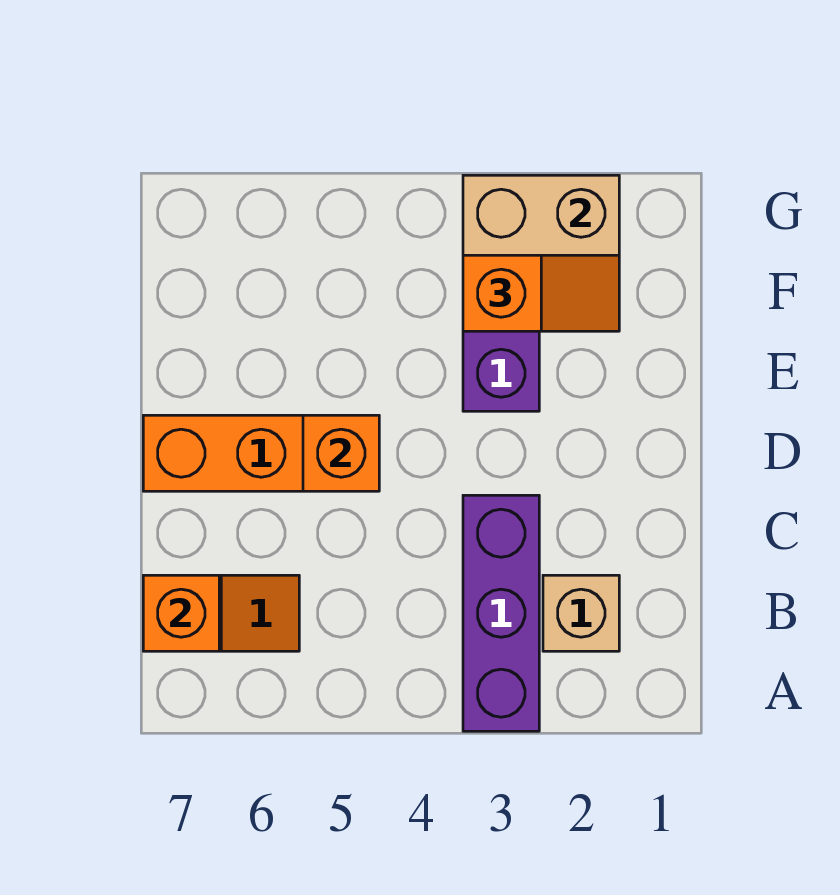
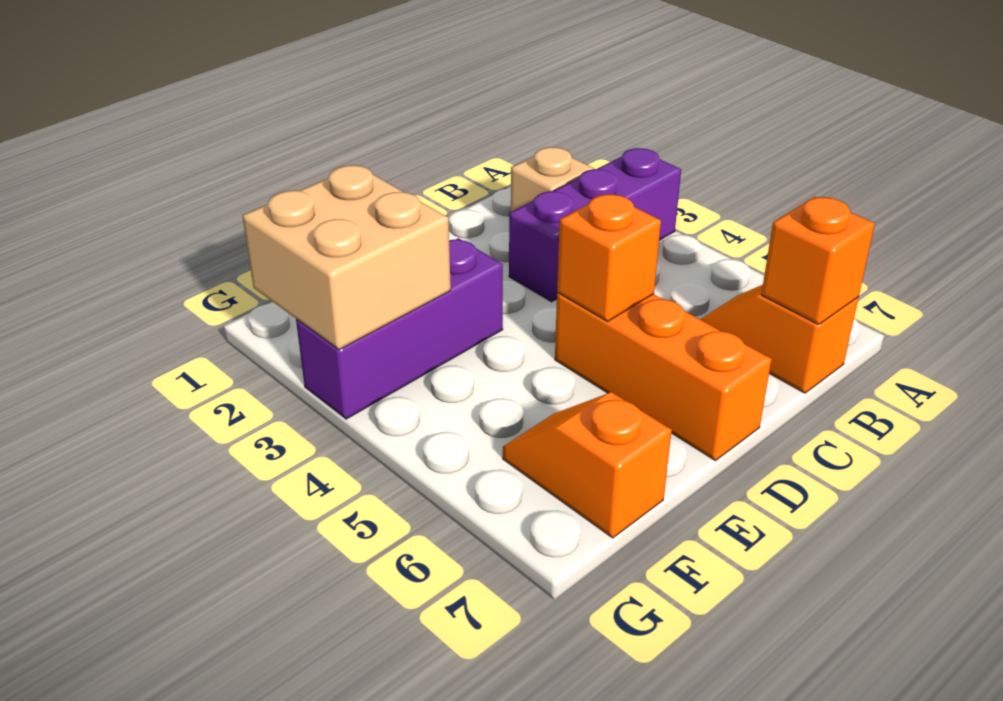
orange slope F2:F3 level 3 top 3 -> orange slope F6:F7 level 1 top 7

